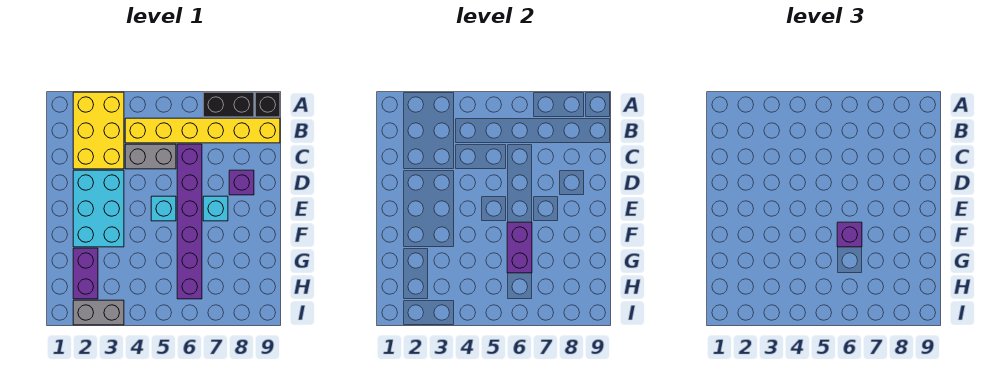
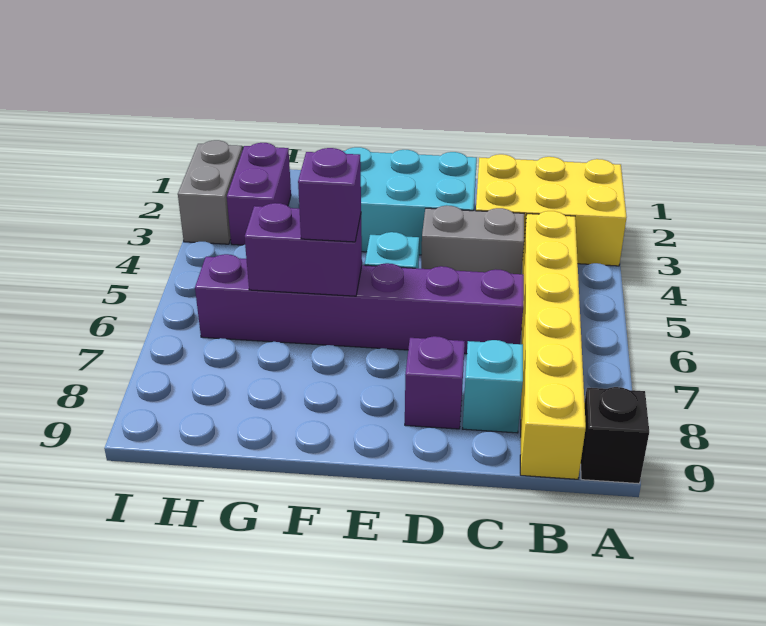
black brick A7:A8 level 1 -> none
grey brick C4:C5 level 1 -> grey brick C4:D4 level 1
cyan brick E7 level 1 -> cyan brick C8 level 1
purple brick G2:H2 level 1 -> purple brick H2:H3 level 1

